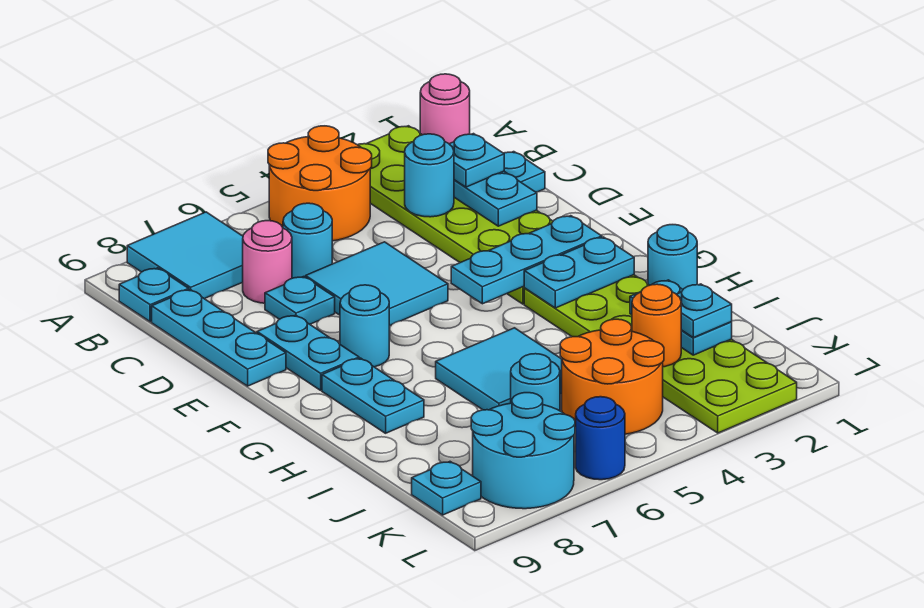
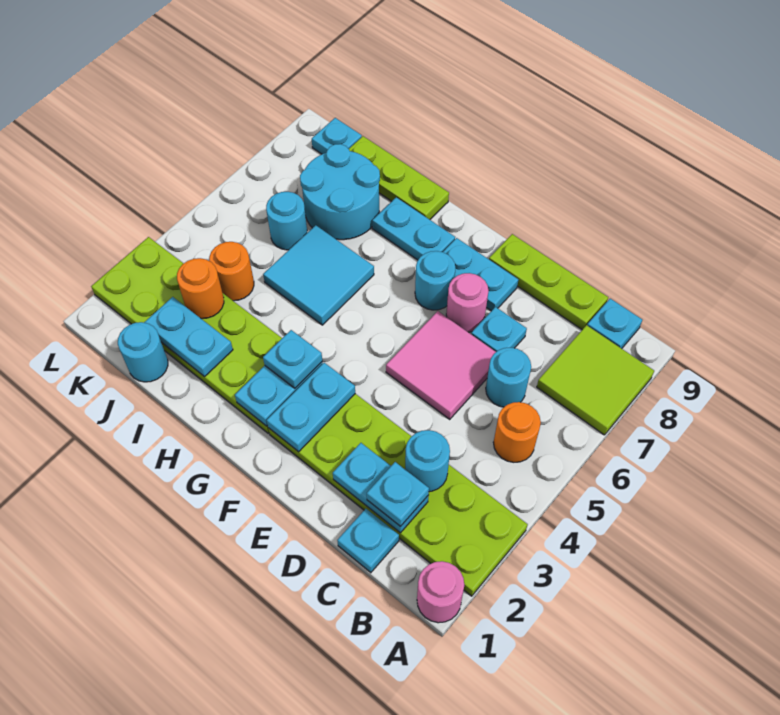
orange round brick A4:B5 level 1 -> orange round brick B5 level 1
cyan tile A7:B8 level 1 -> lime tile A7:B8 level 1
pink round brick C7 level 1 -> pink round brick E7 level 1
cyan plate C9:E9 level 1 -> lime plate C9:E9 level 1
cyan tile D5:E6 level 1 -> pink tile D5:E6 level 1
cyan plate F2:F4 level 2 -> cyan plate F2:F3 level 2
cyan round brick H1 level 1 -> cyan round brick J1 level 1
none -> lime plate H9:J9 level 1
cyan plate J2 level 3 -> cyan plate G3 level 3
orange round brick J4:K5 level 1 -> orange round brick J4 level 1
cyan round brick K7:L8 level 1 -> cyan round brick I7:J8 level 1
blue round brick L6 level 1 -> none

